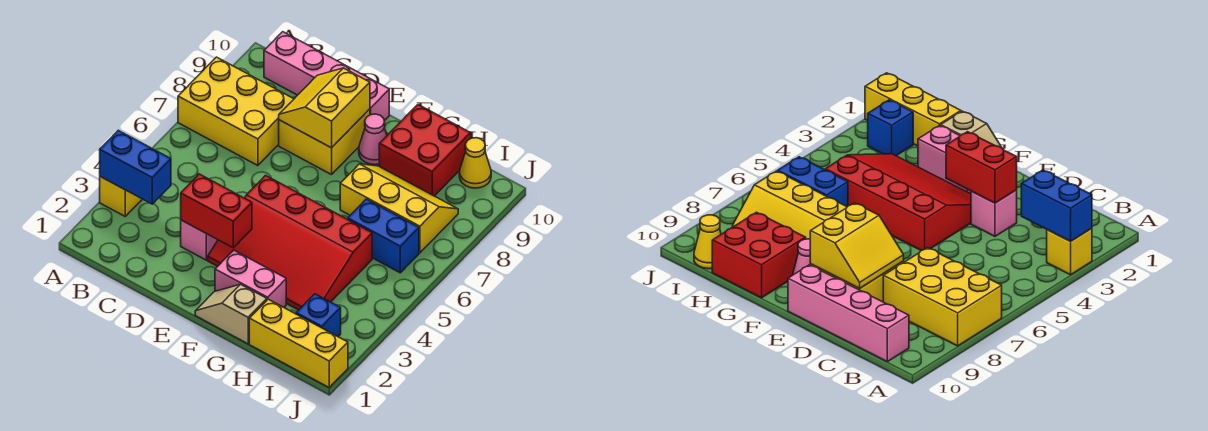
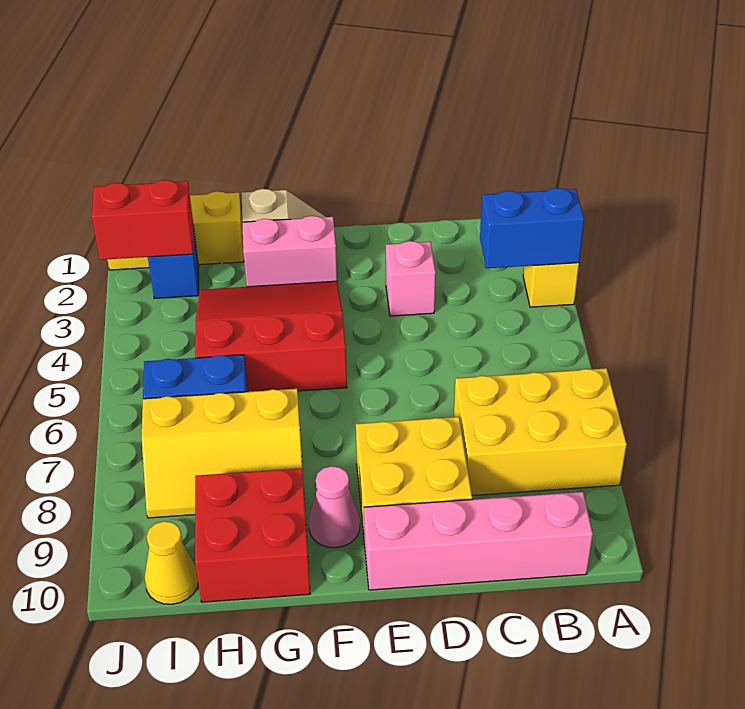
red brick D3:E3 level 2 -> red brick I2:J2 level 2
yellow slope D8:E9 level 2 top E -> none
red slope E3:H5 level 1 top 5 -> red slope F3:H5 level 1 top 5

